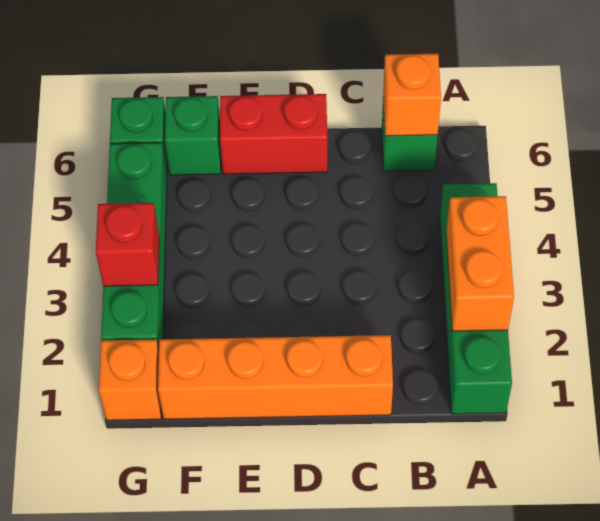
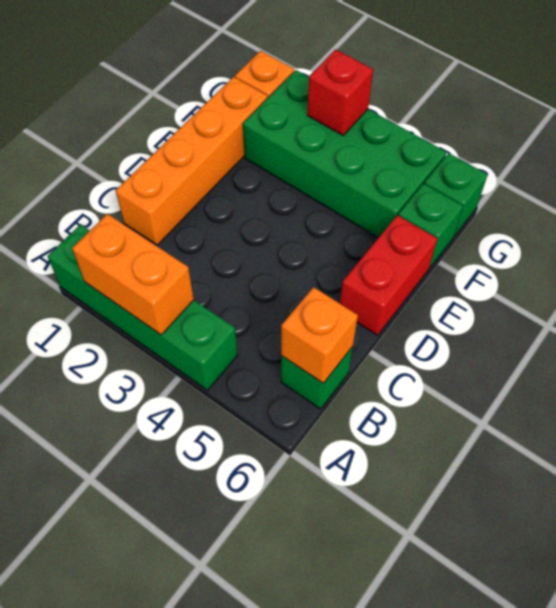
green brick G2:G5 level 1 -> green brick F2:G5 level 1

